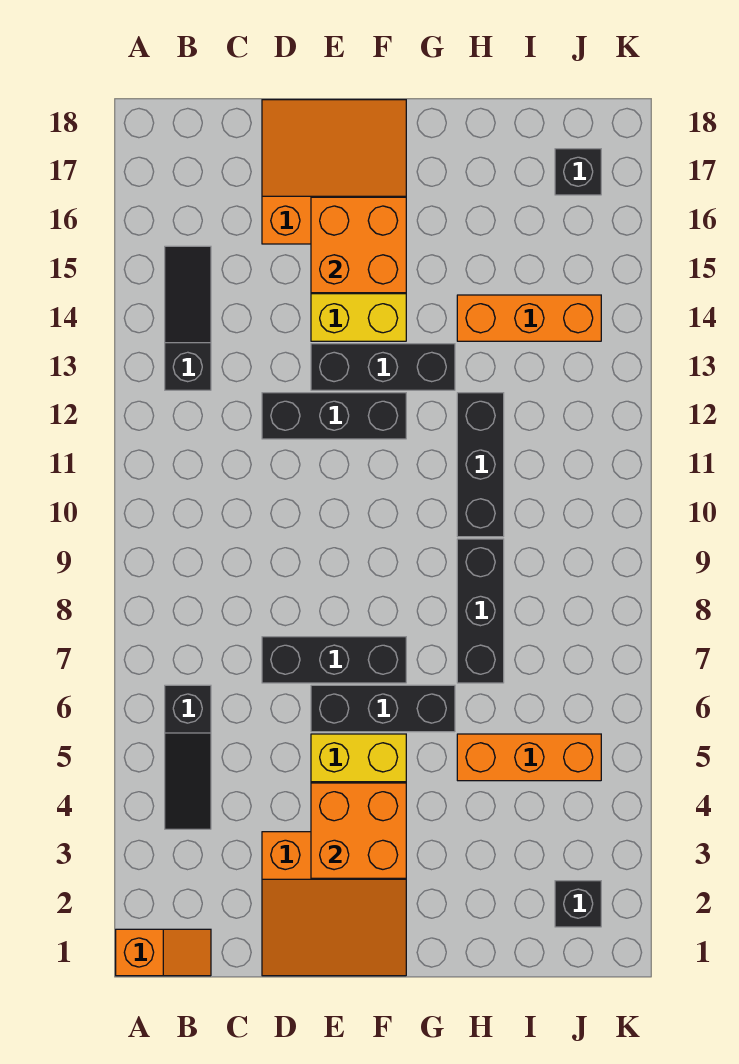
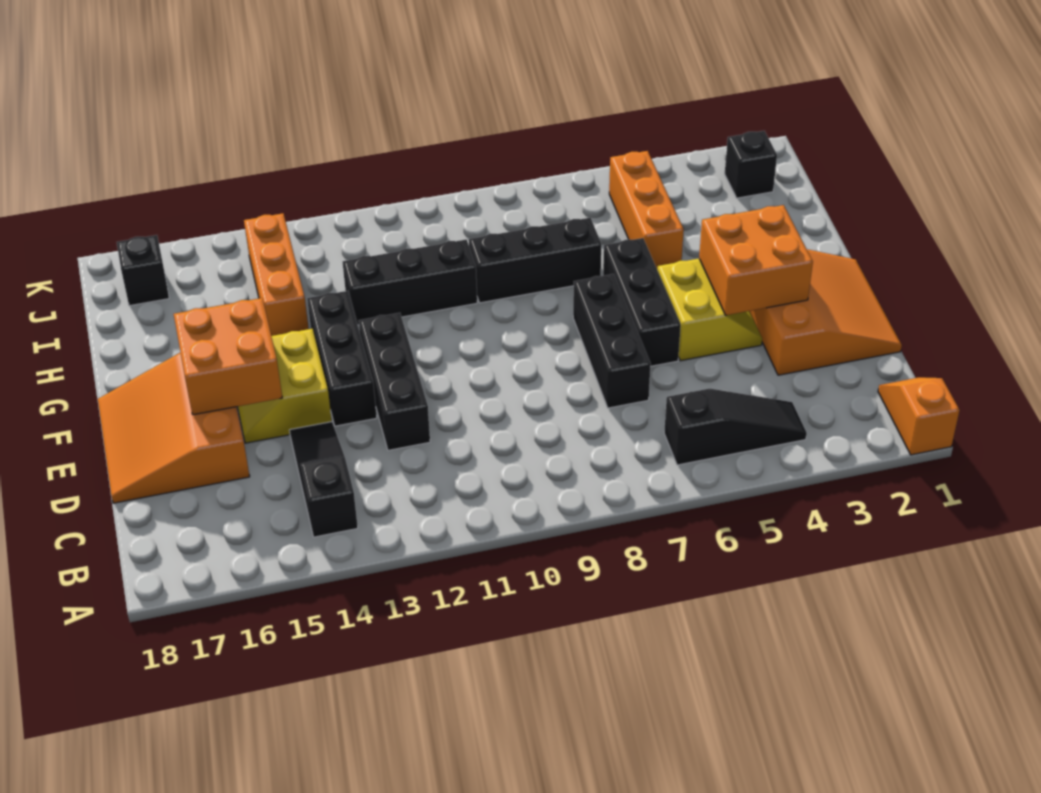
black slope B13:B15 level 1 top 13 -> black slope B14:D14 level 1 top B

